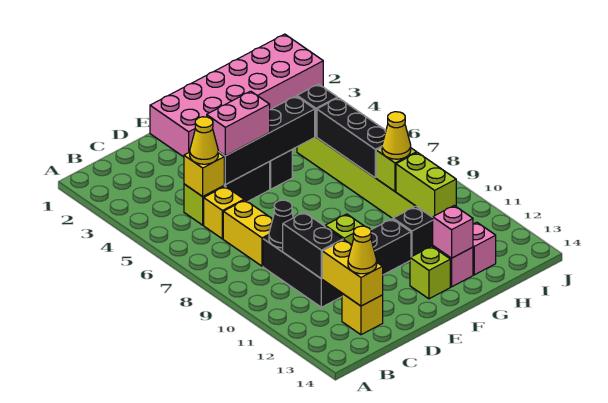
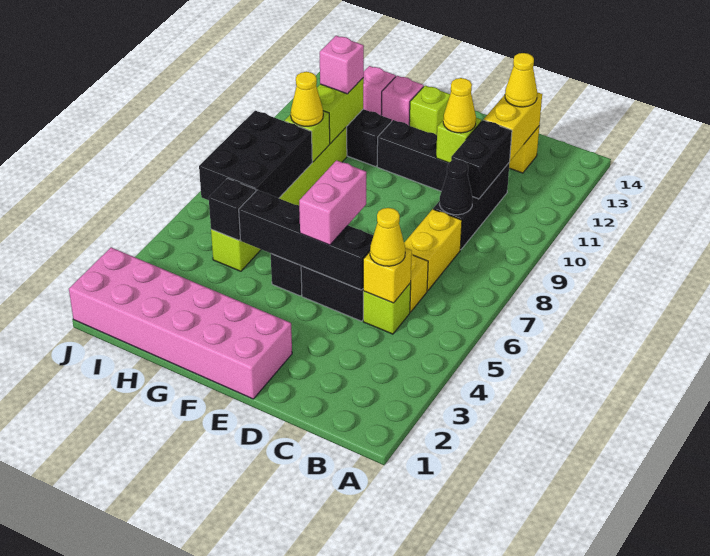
pink brick D5:E5 level 3 -> pink brick E5:E6 level 3
none -> yellow cone D11 level 3
pink brick G13 level 2 -> pink brick H11 level 3
black brick H6:H8 level 2 -> black brick H6:I8 level 2

